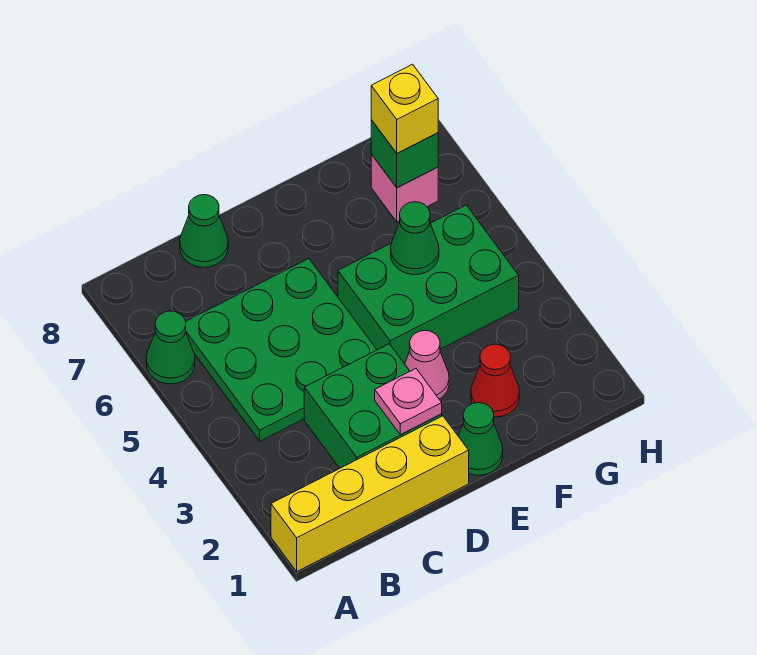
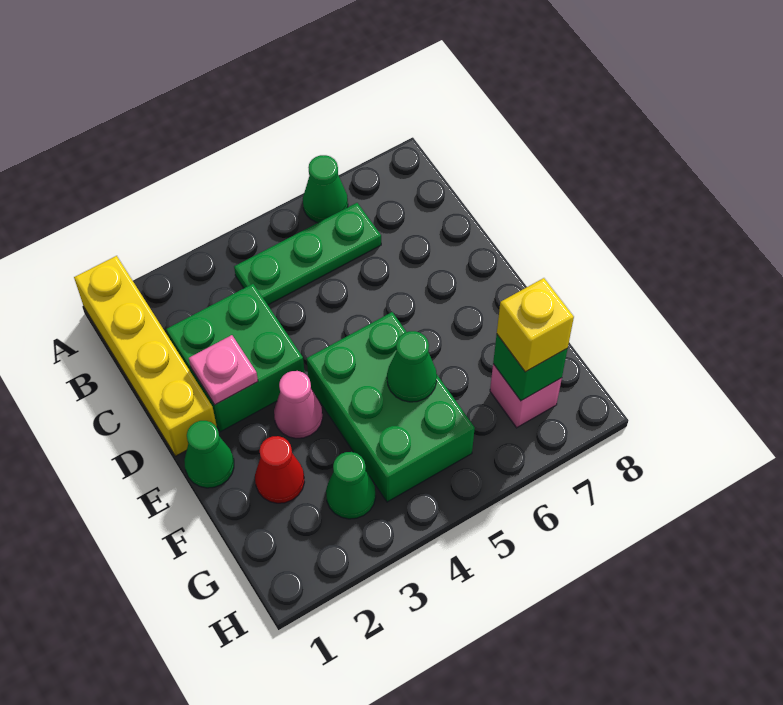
green plate B4:D6 level 1 -> green plate B4:B6 level 1
green cone C8 level 1 -> green cone G3 level 1

